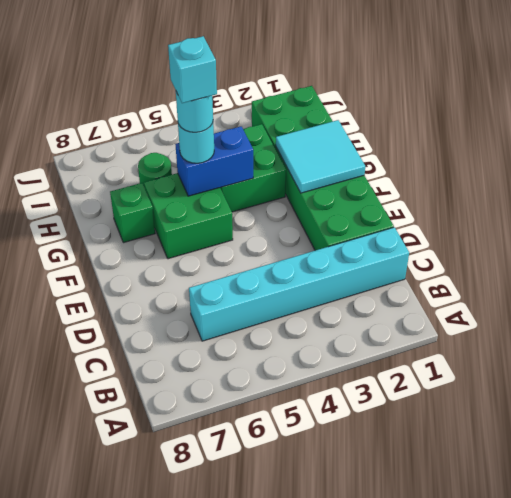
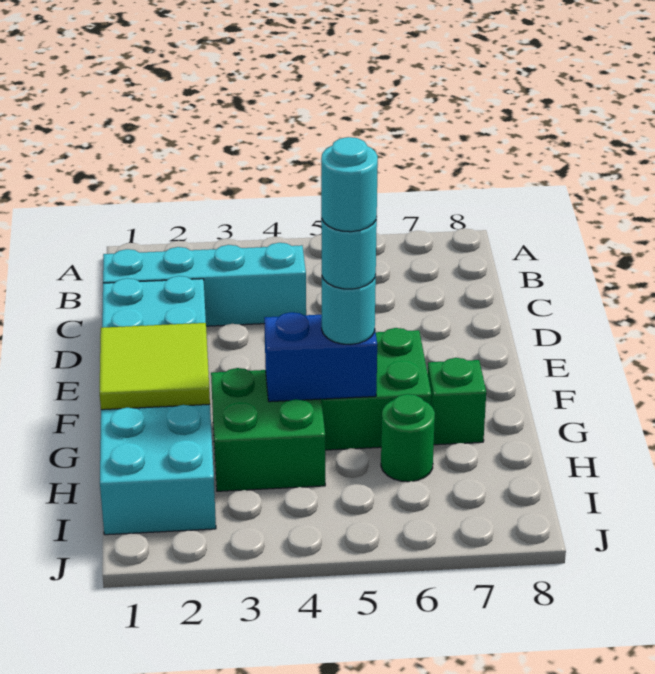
cyan brick C1:C6 level 1 -> cyan brick C1:C4 level 1
green brick D1:I2 level 1 -> cyan brick D1:I2 level 1
cyan tile F1:G2 level 2 -> lime tile F1:G2 level 2
cyan brick G5 level 5 -> cyan round brick G5 level 5

